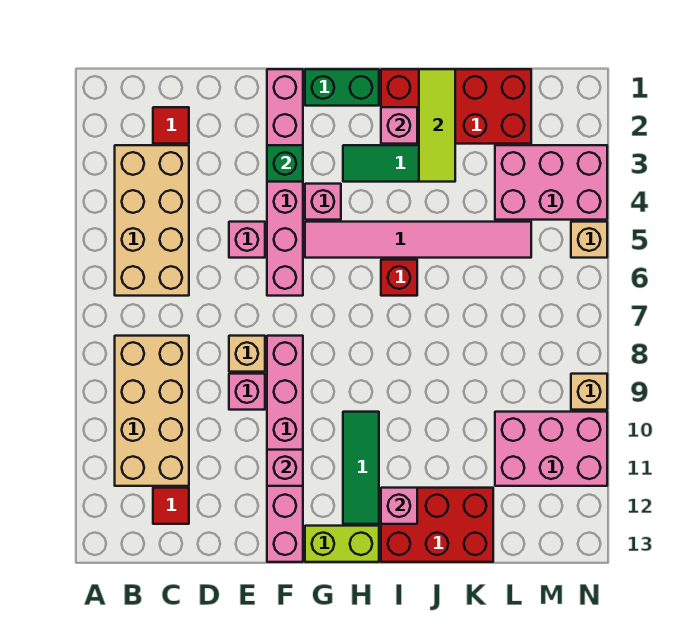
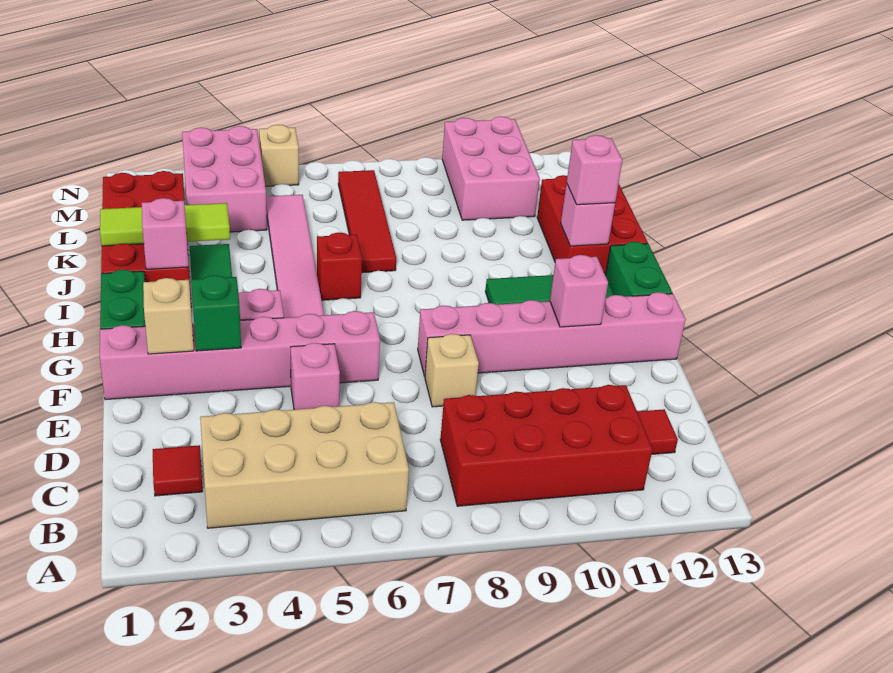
tan brick B8:C11 level 1 -> red brick B8:C11 level 1
pink brick E9 level 1 -> pink brick I12 level 3
lime brick G13:H13 level 1 -> green brick G13:H13 level 1
none -> red tile J7:M7 level 1
tan brick N9 level 1 -> tan brick F2 level 2

